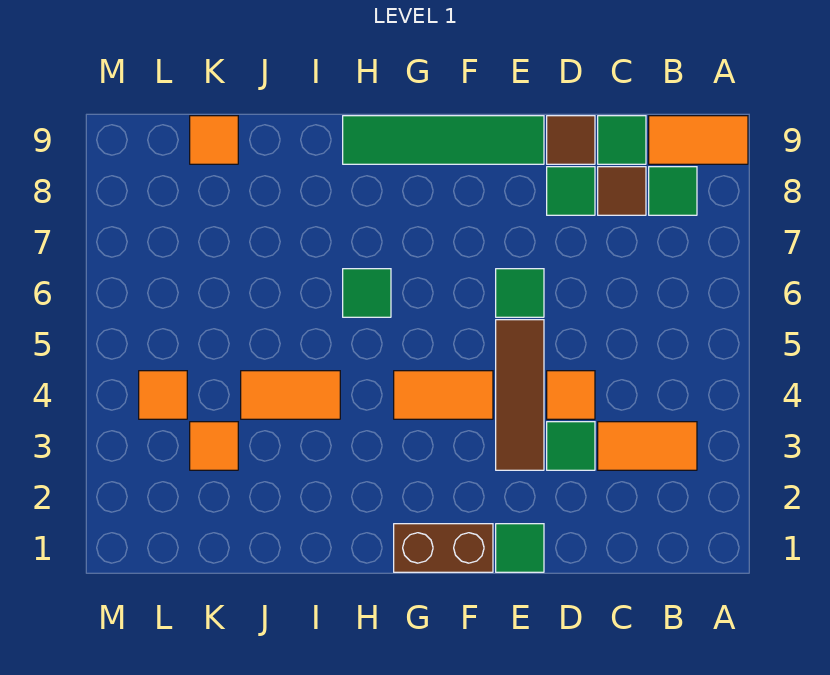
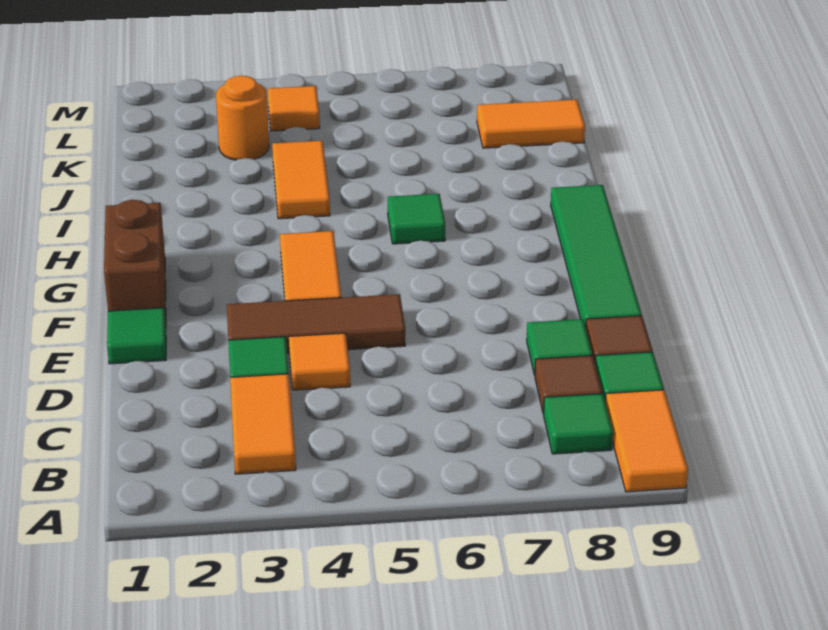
green tile E6 level 1 -> none
orange tile K3 level 1 -> orange round brick K3 level 1
orange tile K9 level 1 -> orange tile K8:K9 level 1

